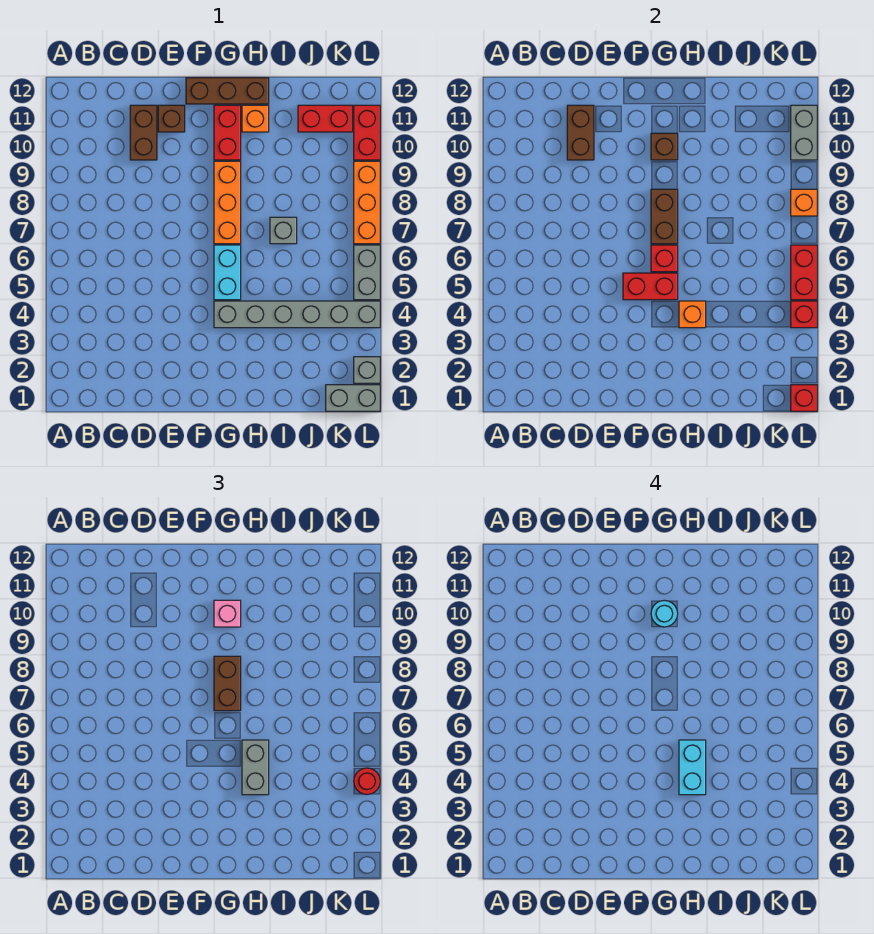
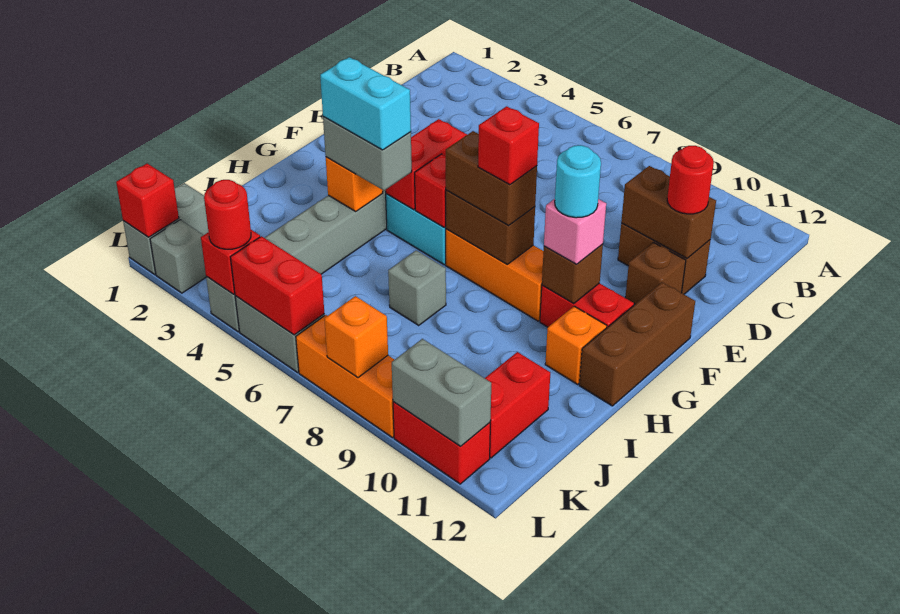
none -> red round brick D11 level 3
none -> red brick G8 level 4

